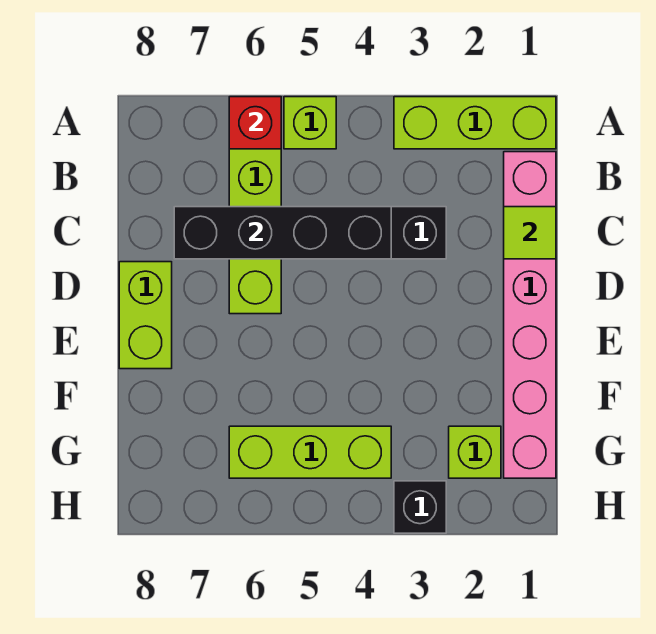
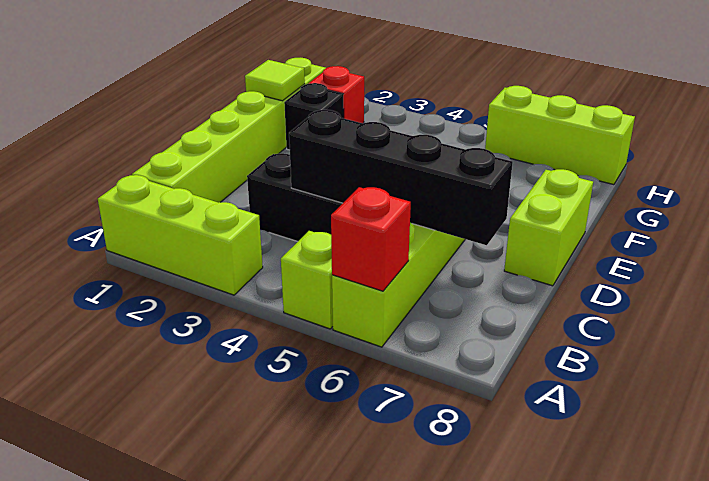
pink brick B1:G1 level 1 -> lime brick B1:G1 level 1
lime tile C1 level 2 -> lime tile F1 level 2
lime brick G2 level 1 -> red brick G2 level 1
lime brick G4:G6 level 1 -> lime brick H6:H8 level 1
black brick H3 level 1 -> black brick F2 level 1

